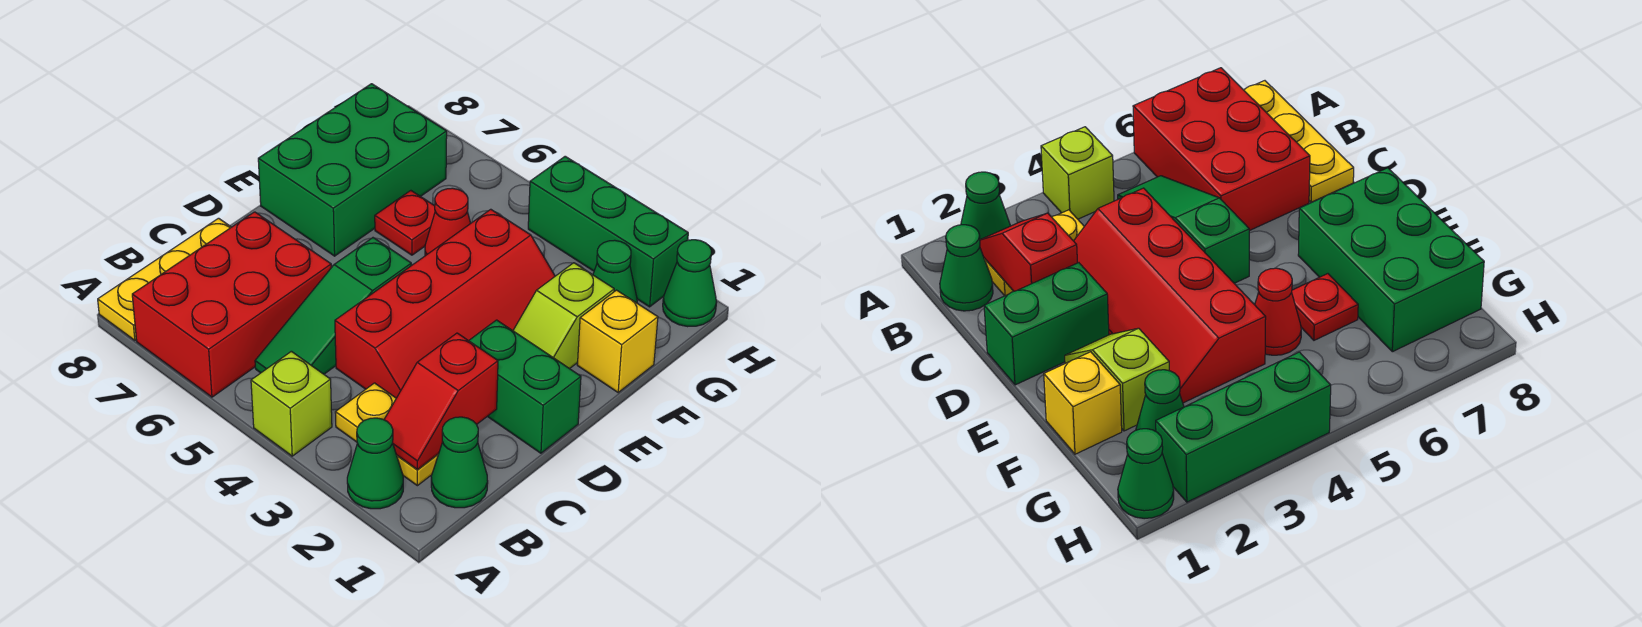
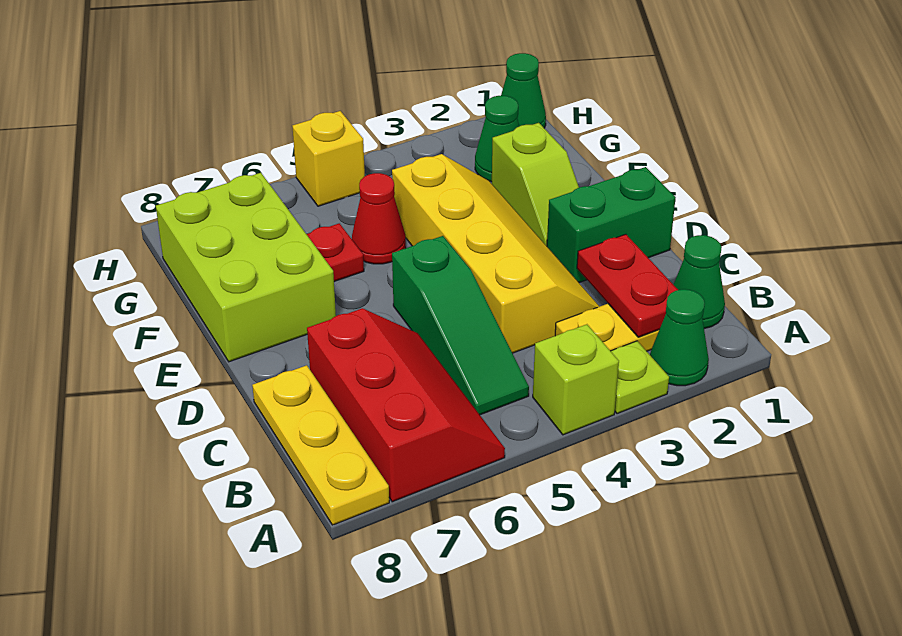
none -> lime plate A3 level 1
red brick A6:C7 level 1 -> red slope A6:C7 level 1 top 7
red slope B2:C2 level 2 top C -> red plate B2:C2 level 2
red slope C3:F4 level 1 top 4 -> yellow slope C3:F4 level 1 top 4
green brick E7:G8 level 1 -> lime brick E7:G8 level 1
yellow brick F1 level 1 -> yellow brick H5 level 1
green brick H2:H4 level 1 -> none

